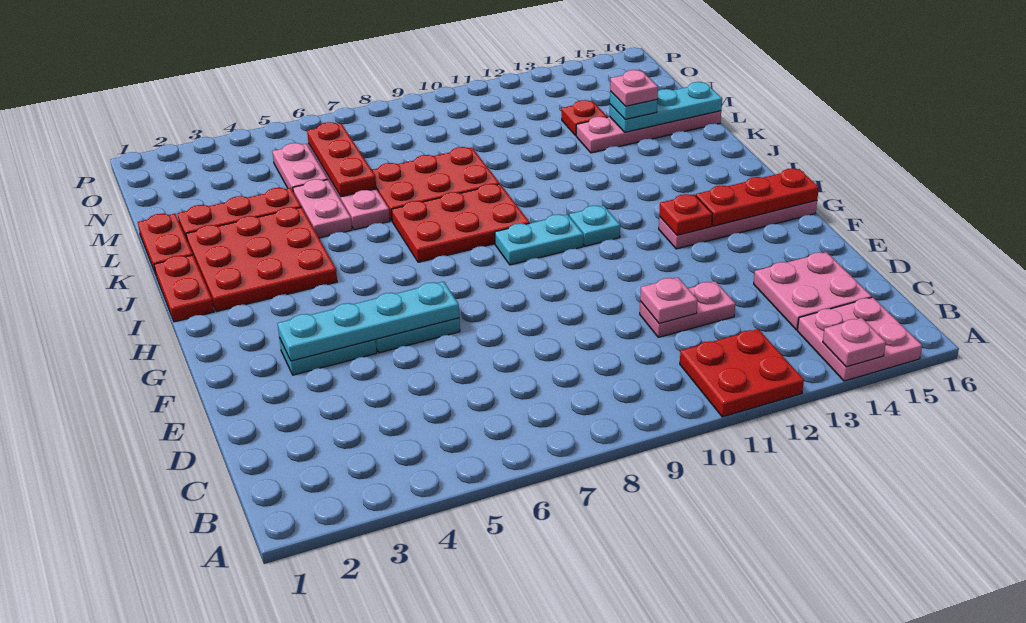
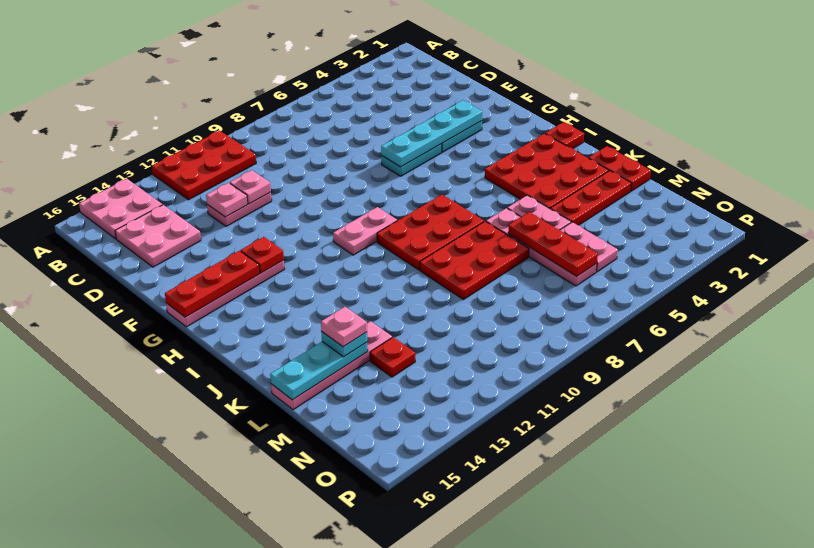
red plate A11:B12 level 1 -> red plate A10:B12 level 1
pink plate A14 level 2 -> pink plate D12 level 2
cyan plate H9:H10 level 1 -> pink plate H9:H10 level 1
cyan plate H11 level 1 -> none
red plate I1:J1 level 1 -> red plate I1 level 1

